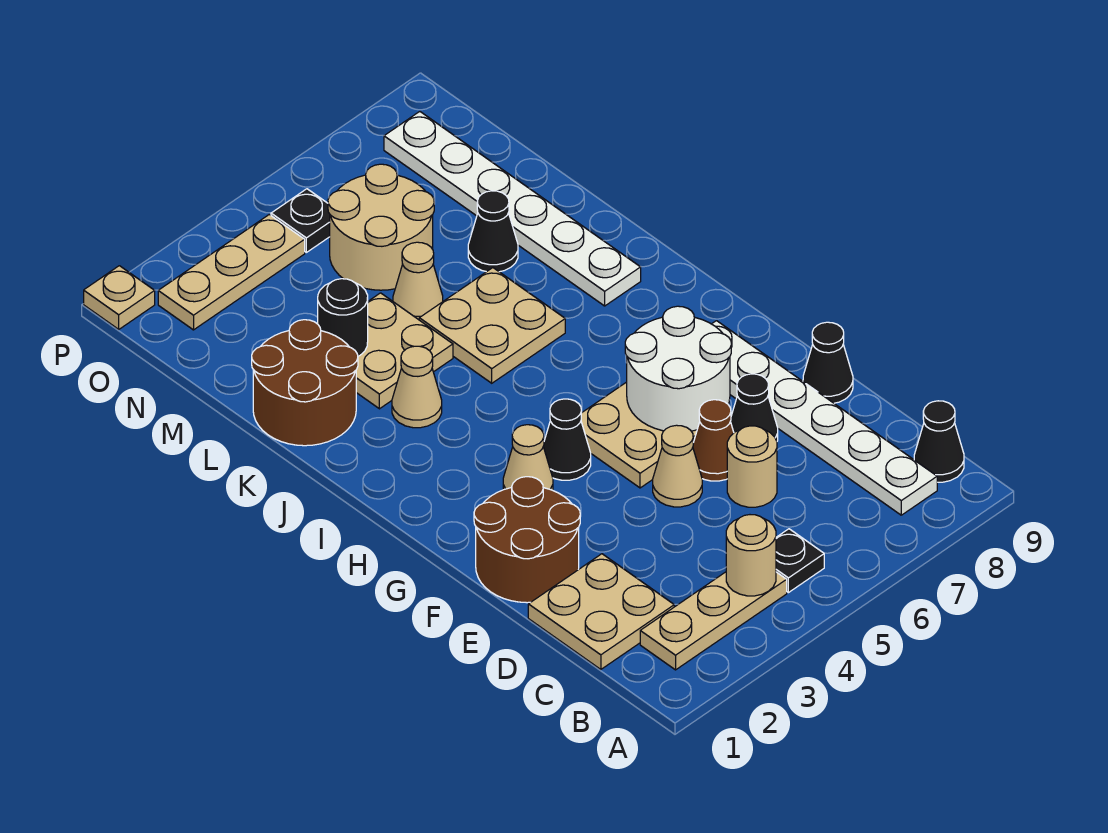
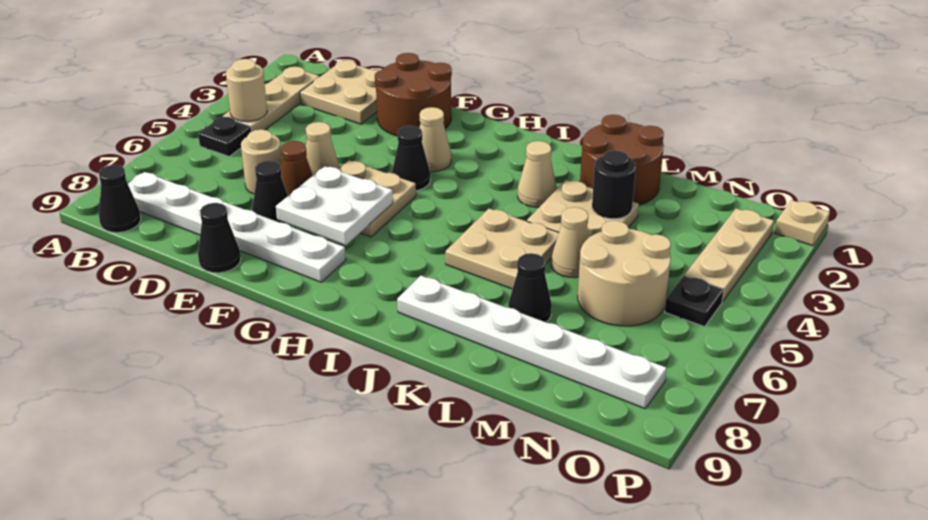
white round brick F6:G7 level 2 -> white plate F6:G7 level 2

